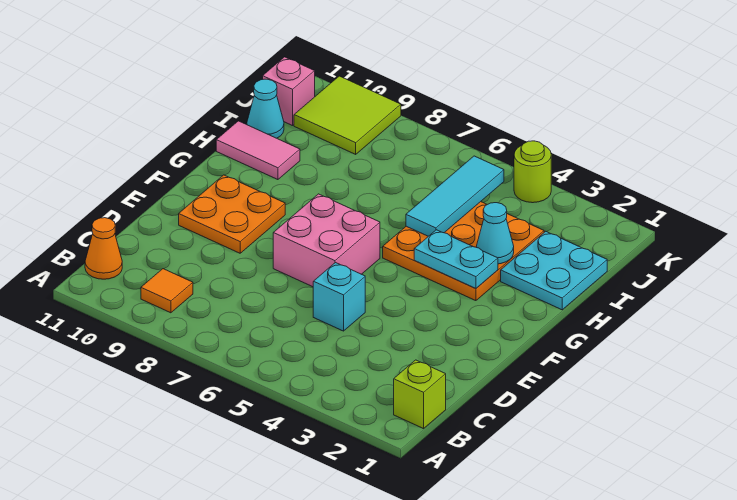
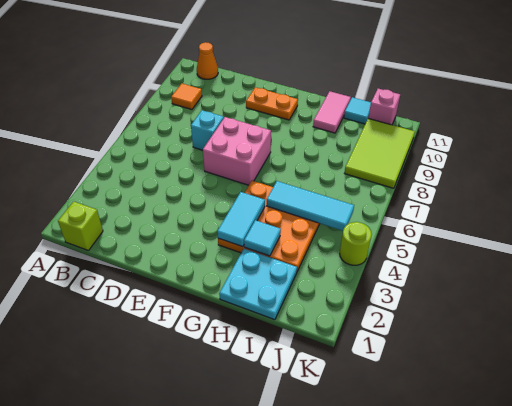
cyan brick D5 level 1 -> cyan brick D7 level 1
orange plate E9:F10 level 1 -> orange plate E10:F10 level 1
cyan plate G3:G4 level 2 -> cyan tile G3:G4 level 2
cyan cone H3 level 2 -> cyan tile H3 level 2
cyan cone I11 level 1 -> cyan tile I11 level 1
lime tile J9:K10 level 1 -> lime tile J8:K10 level 1

